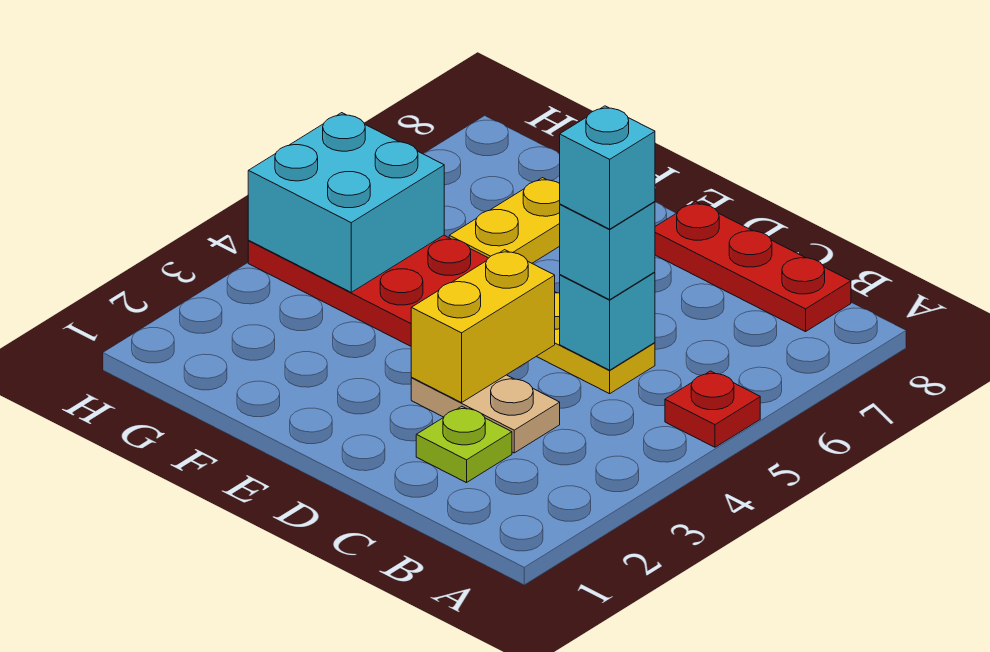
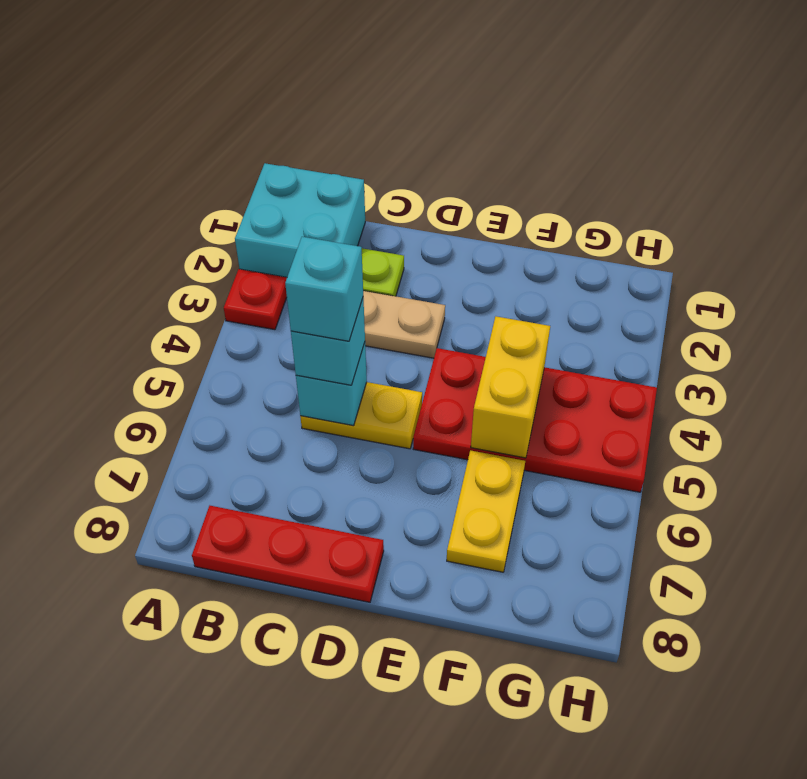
red plate A5 level 1 -> red plate A3 level 1
yellow brick D3:D4 level 2 -> yellow brick F4:F5 level 2
cyan brick G4:H5 level 2 -> cyan brick A1:B2 level 1

